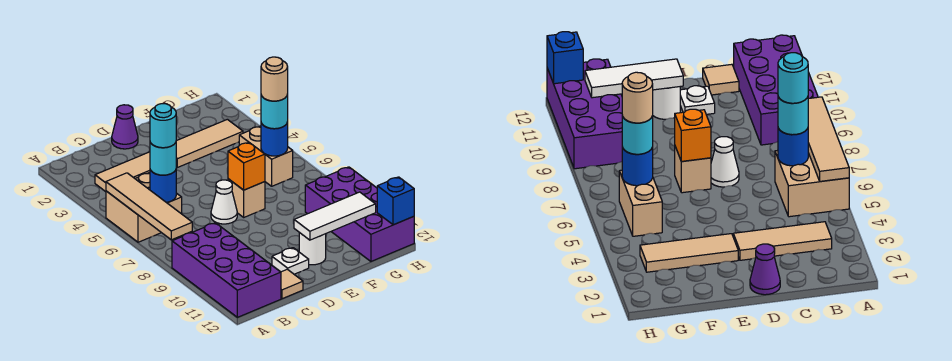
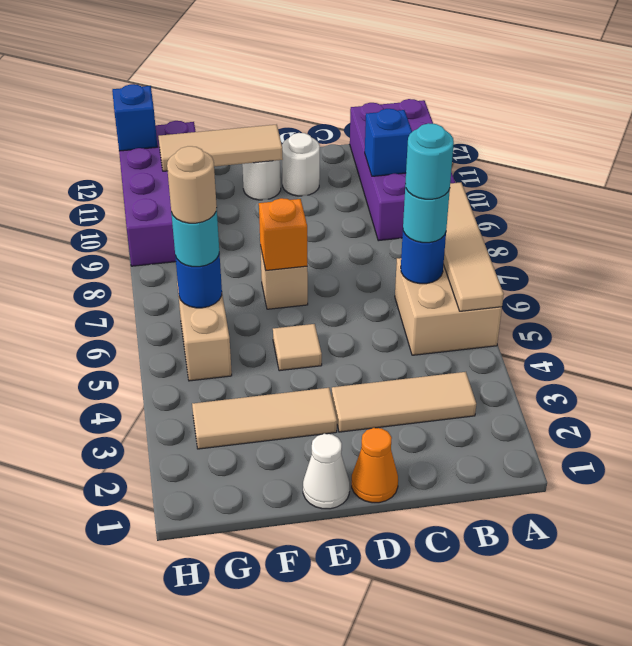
none -> blue brick B10 level 2
tan tile C12 level 1 -> tan tile E5 level 1
purple cone D1 level 1 -> orange cone D1 level 1
white cone D7 level 1 -> white cone E1 level 1
white plate D11 level 1 -> white round brick D11 level 1
white tile E11:G11 level 2 -> tan tile E11:G11 level 2

